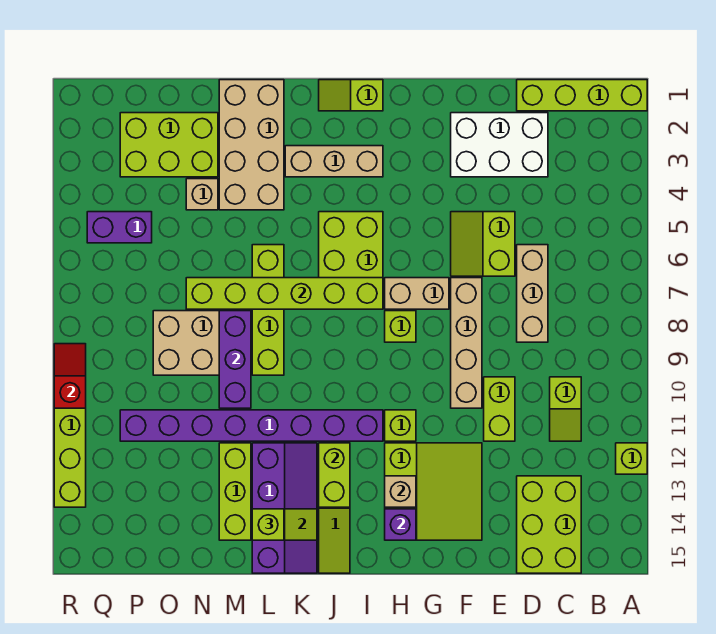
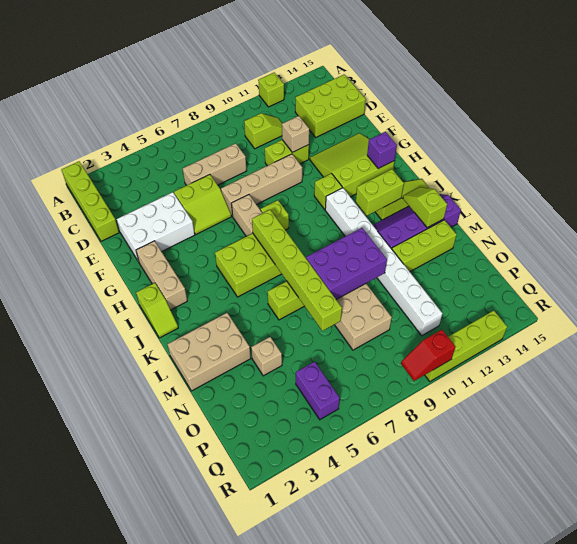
white brick D2:F3 level 1 -> white brick E2:F4 level 1
tan brick H13 level 2 -> tan brick E11 level 2
tan brick I3:K3 level 1 -> tan brick G2:I2 level 1
purple brick I11:P11 level 1 -> white brick I11:P11 level 1
tan brick L1:M4 level 1 -> tan brick L1:M3 level 1
lime brick L14 level 3 -> none
purple brick M8:M10 level 2 -> purple brick L8:M10 level 2
lime brick N2:P3 level 1 -> none

